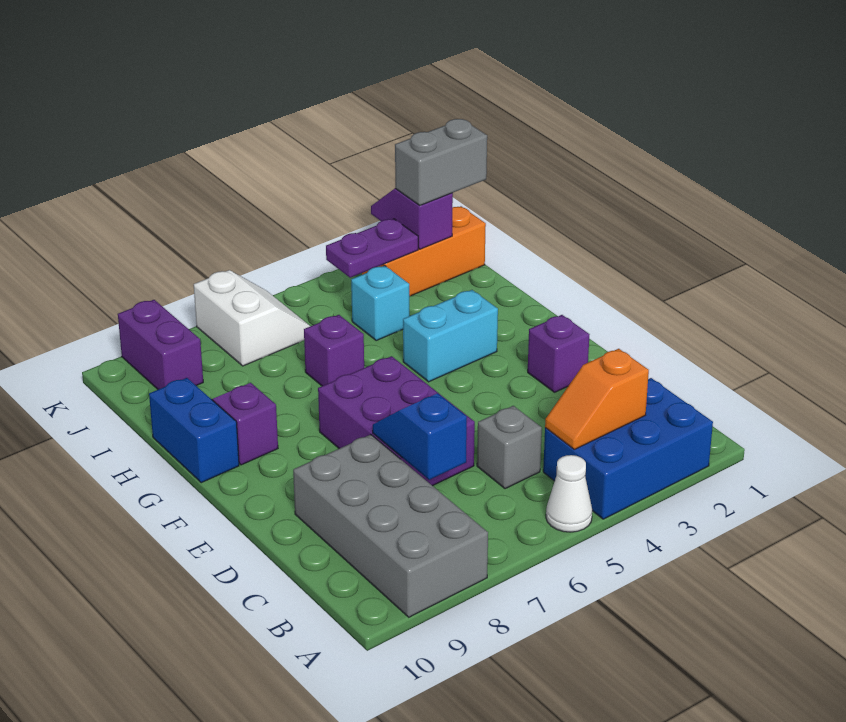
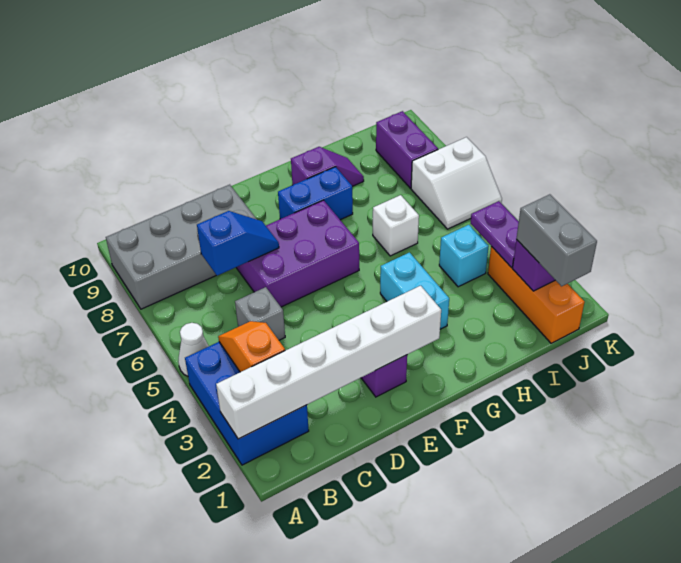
none -> white brick A2:F2 level 2
blue brick G10:H10 level 1 -> blue brick F8:G8 level 1
purple brick H6 level 1 -> white brick H6 level 1
purple brick J9:K9 level 1 -> purple brick J8:J9 level 1

